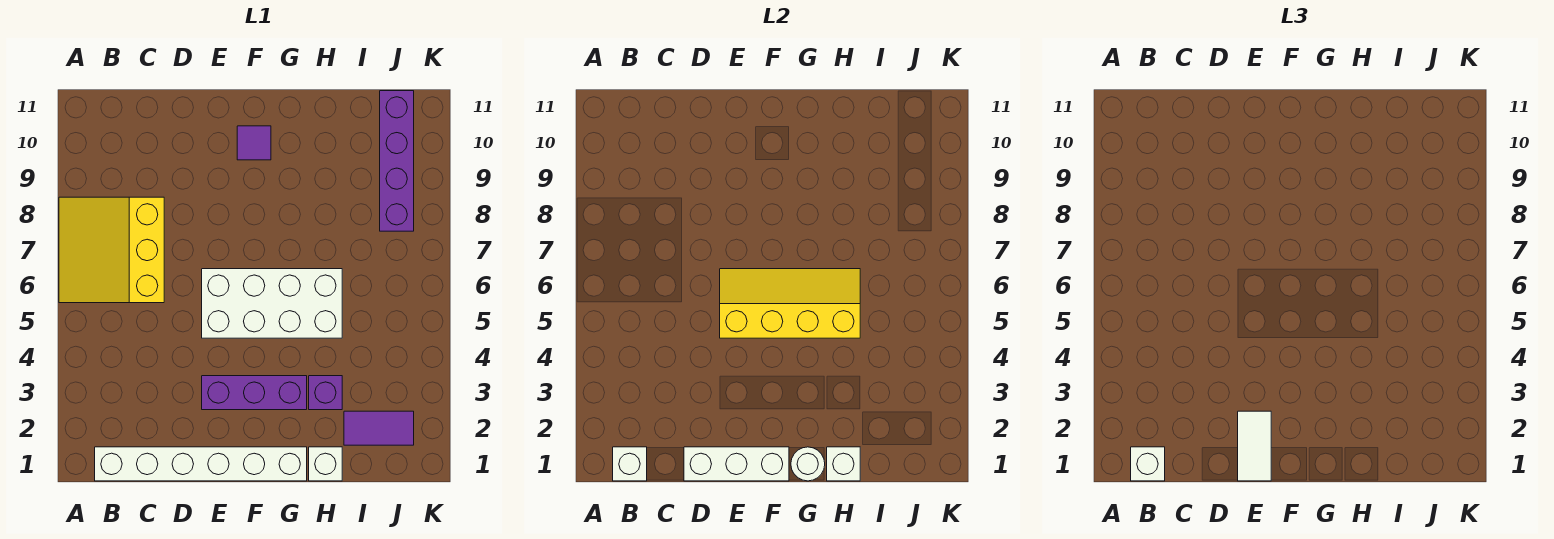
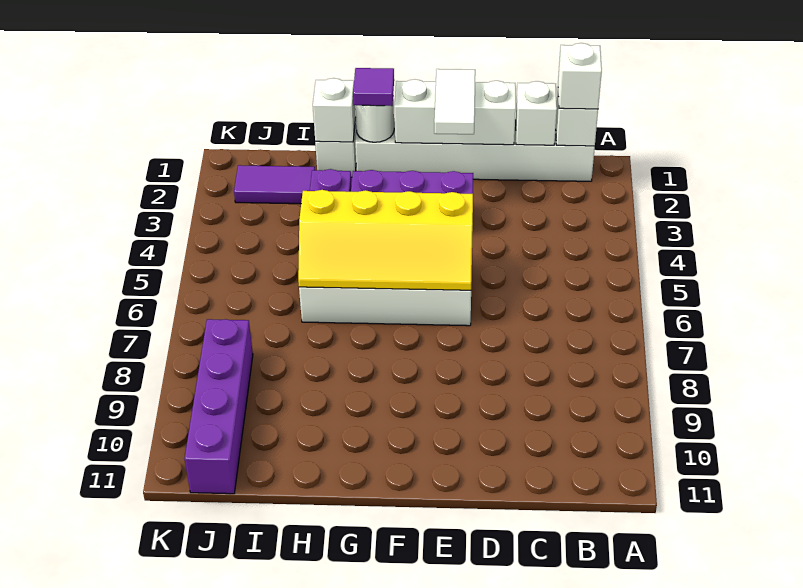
yellow slope A6:C8 level 1 top C -> none
none -> white brick C1 level 2
purple tile F10 level 1 -> purple tile G1 level 3

